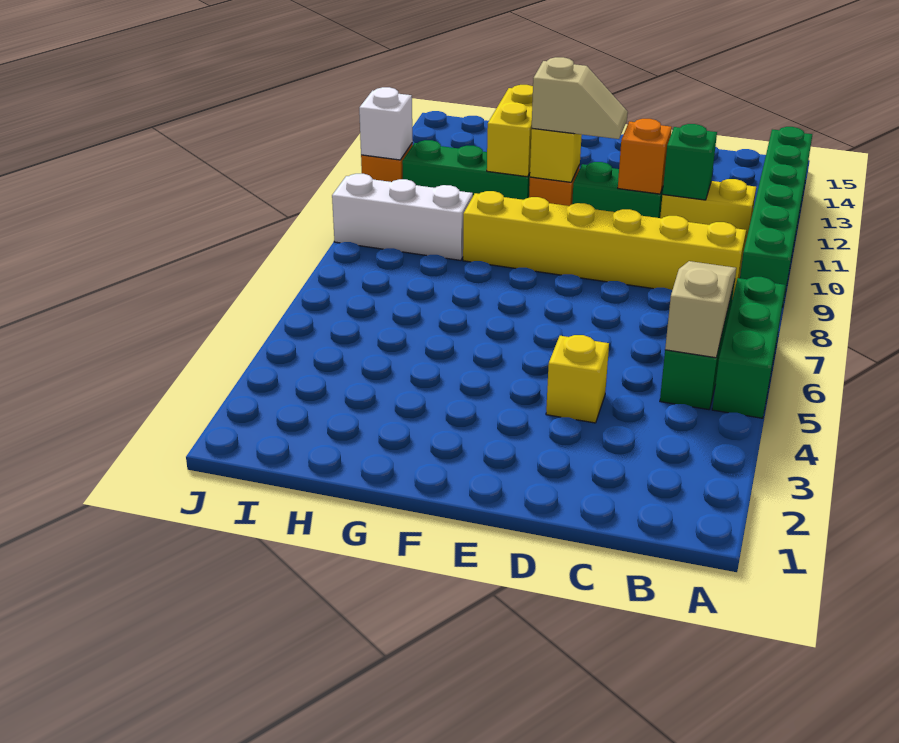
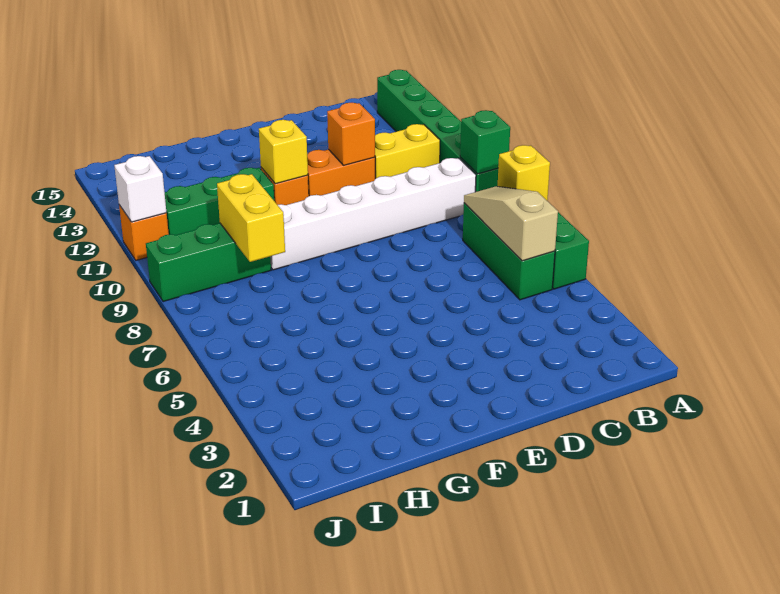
yellow brick B9:G9 level 1 -> white brick B9:G9 level 1
green brick C11 level 2 -> green brick A9 level 2
yellow brick D4 level 1 -> yellow brick A7 level 2
green brick D11:E11 level 1 -> orange brick D11:E11 level 1
tan slope E11:F11 level 3 top F -> none
yellow brick G11:G12 level 2 -> yellow brick H8:H9 level 2
white brick H9:J9 level 1 -> green brick H9:J9 level 1

